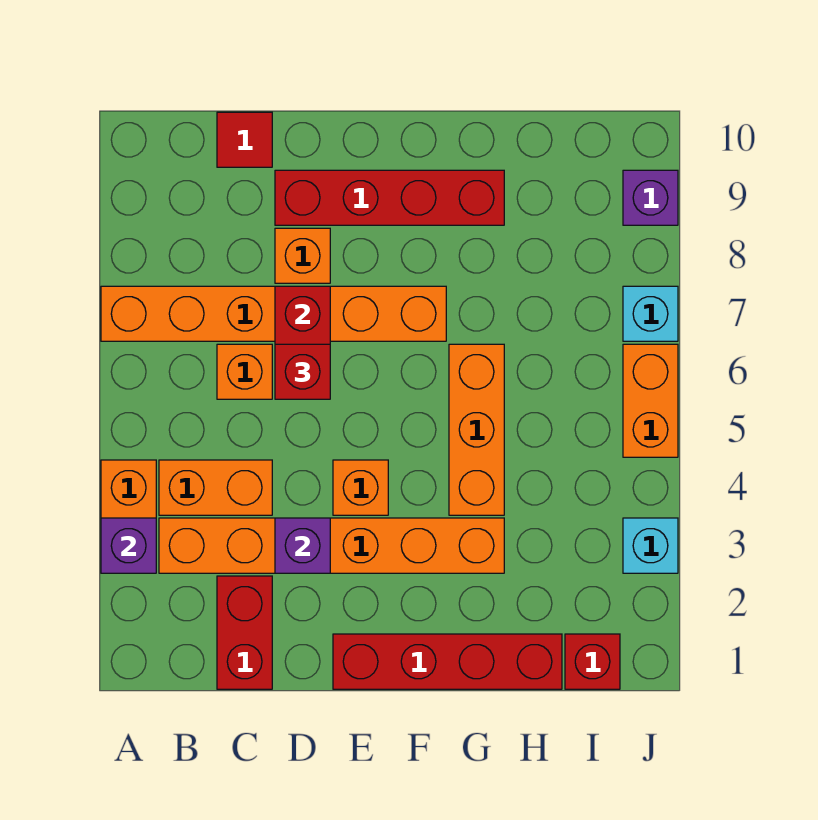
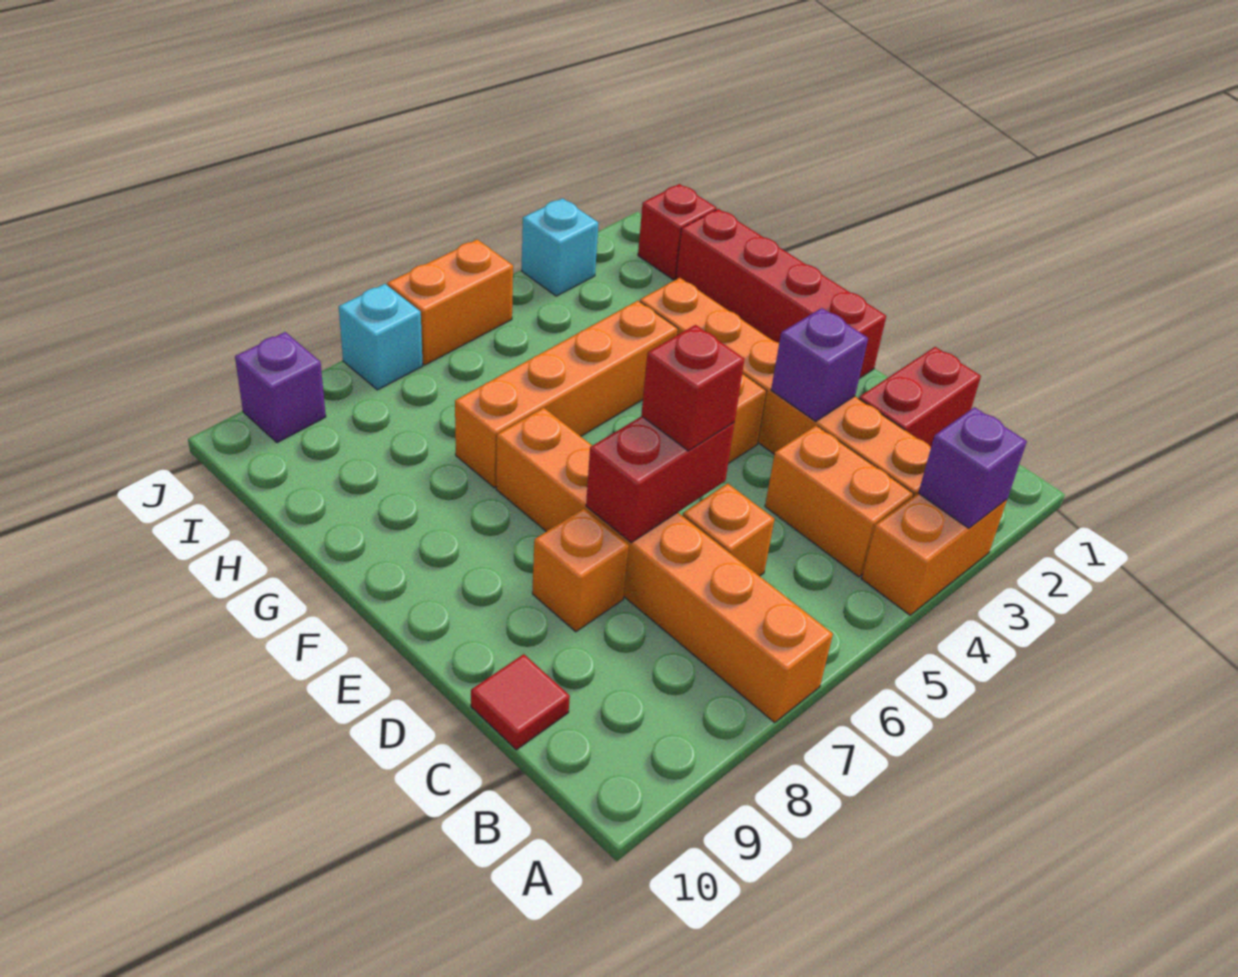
red brick D9:G9 level 1 -> none
orange brick G4:G6 level 1 -> orange brick G4:G7 level 1

